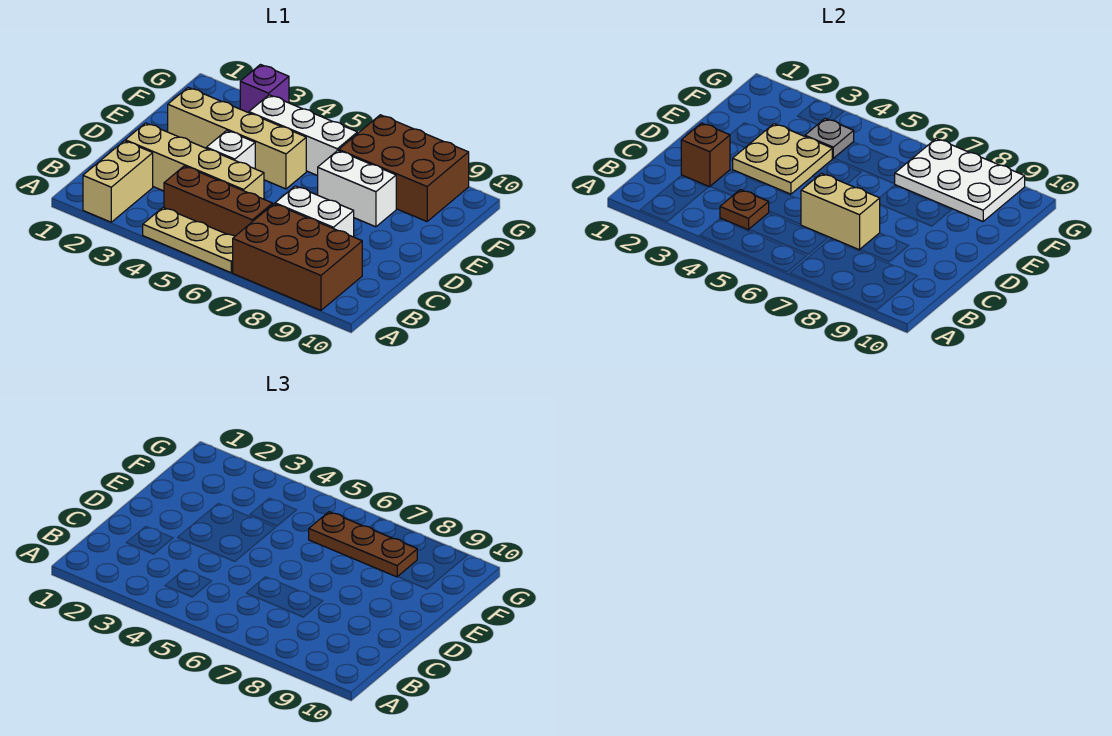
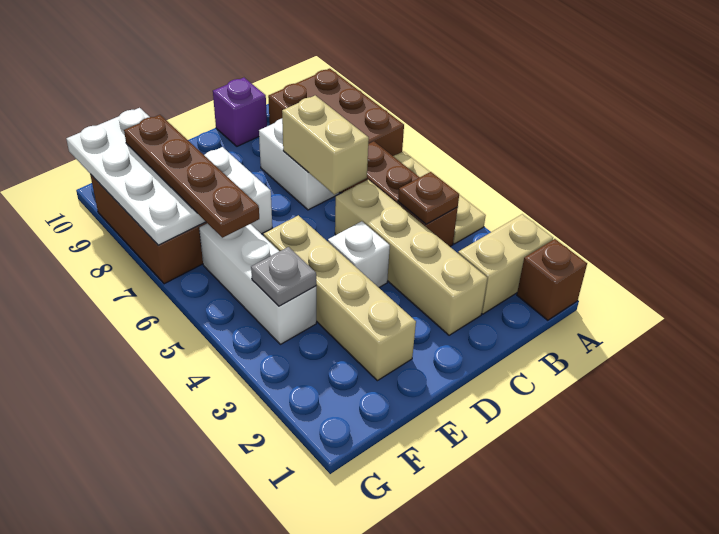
brown brick C2 level 2 -> brown brick A1 level 1
tan plate D3:E4 level 2 -> none
brown plate F6:F8 level 3 -> brown plate F6:F9 level 3
white plate F7:G9 level 2 -> white plate F7:G10 level 2
purple brick G3 level 1 -> purple brick C10 level 1

